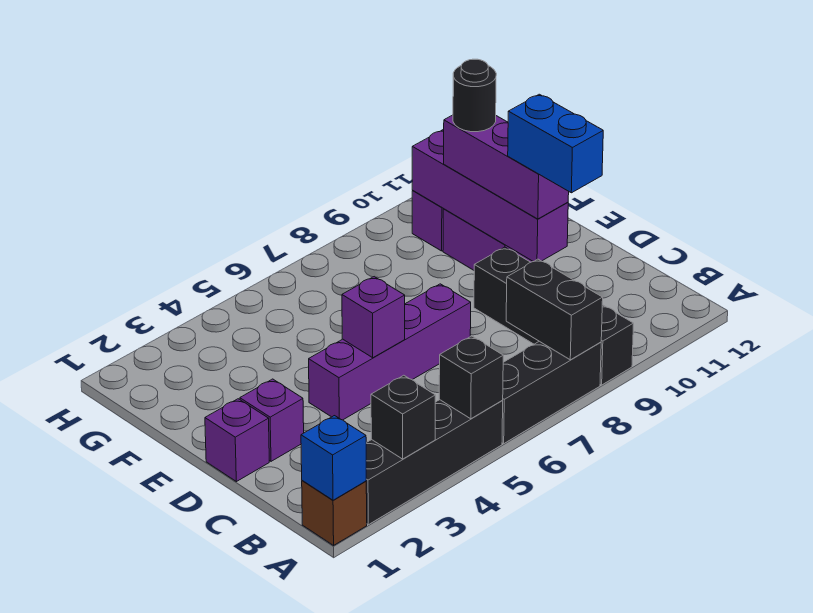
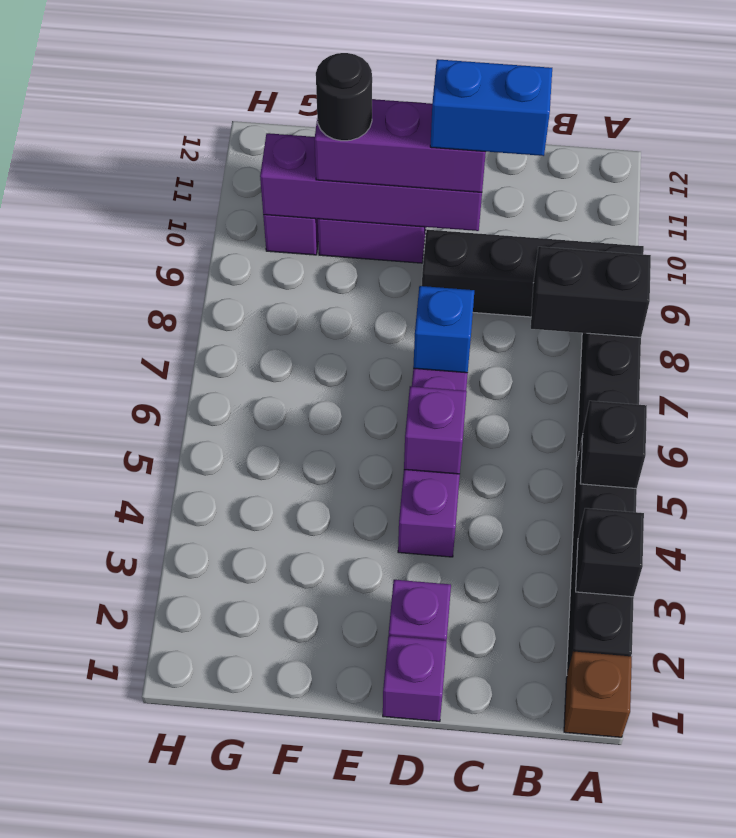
blue brick A1 level 2 -> blue brick D7 level 2

